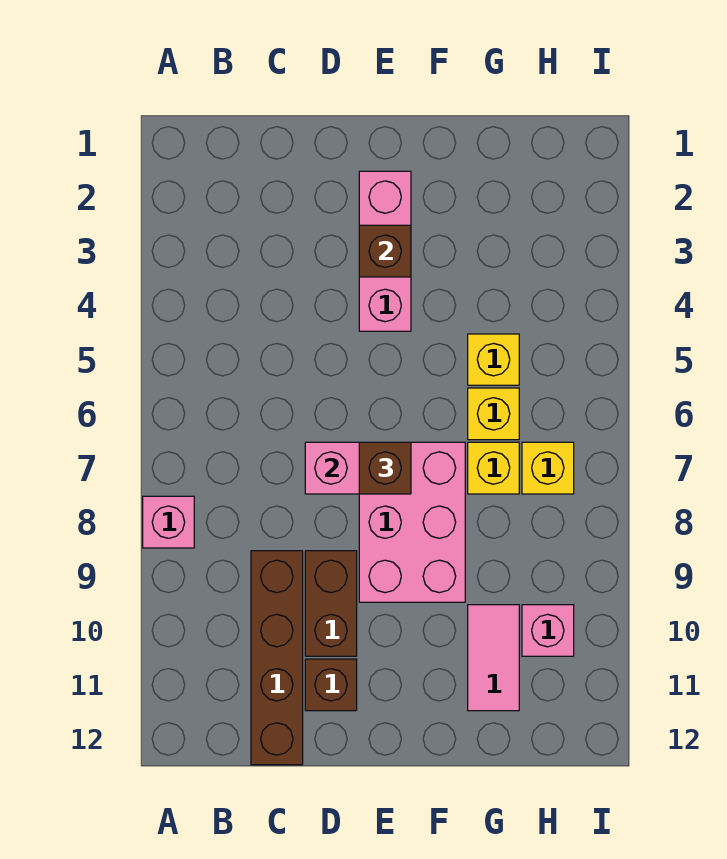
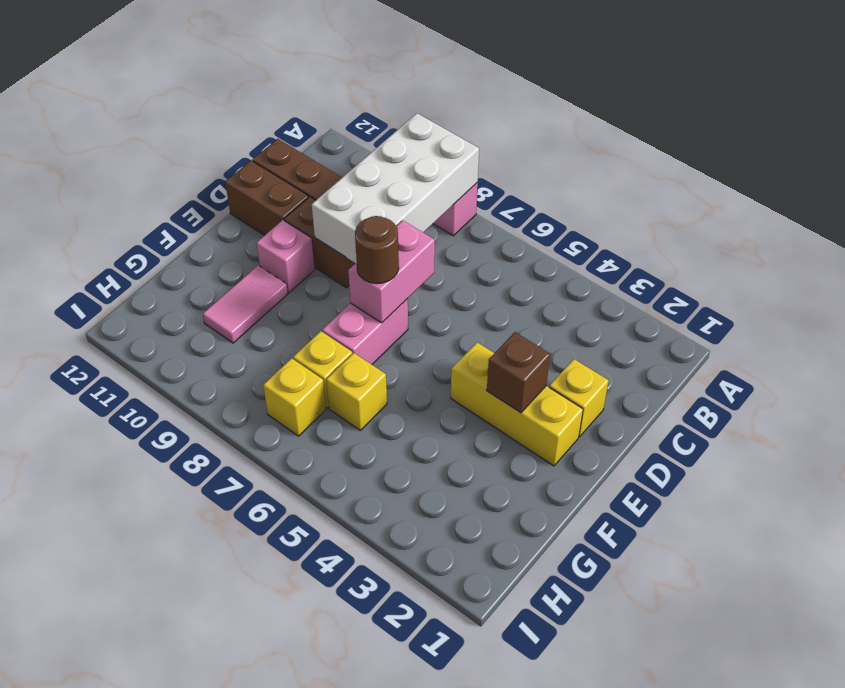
none -> white brick A8:D9 level 2
brown brick D11 level 1 -> brown brick D11:D12 level 1
pink brick E2:E4 level 1 -> yellow brick E2:E4 level 1
pink brick E7:F9 level 1 -> pink brick E7:F7 level 1
brown brick E7 level 3 -> brown round brick E7 level 3
yellow brick G5 level 1 -> yellow brick D2 level 1
pink tile G10:G11 level 1 -> pink tile F10:G10 level 1
pink brick H10 level 1 -> pink brick E10 level 1

